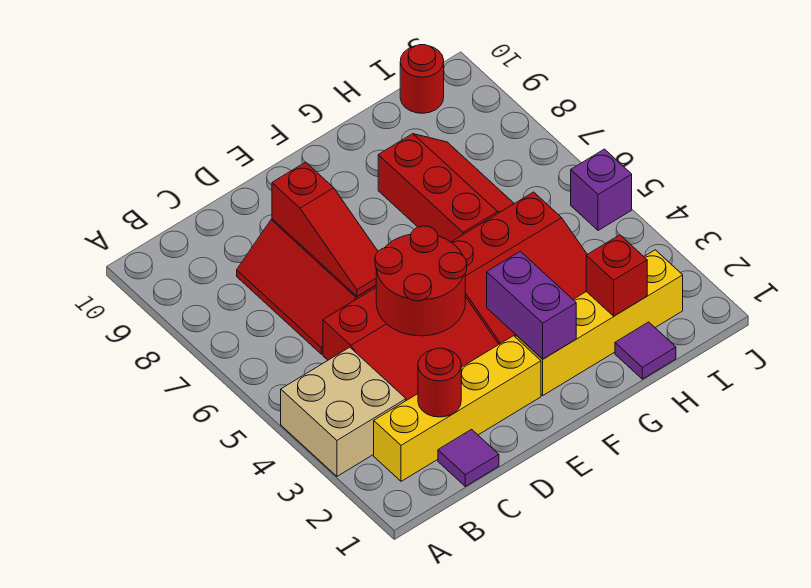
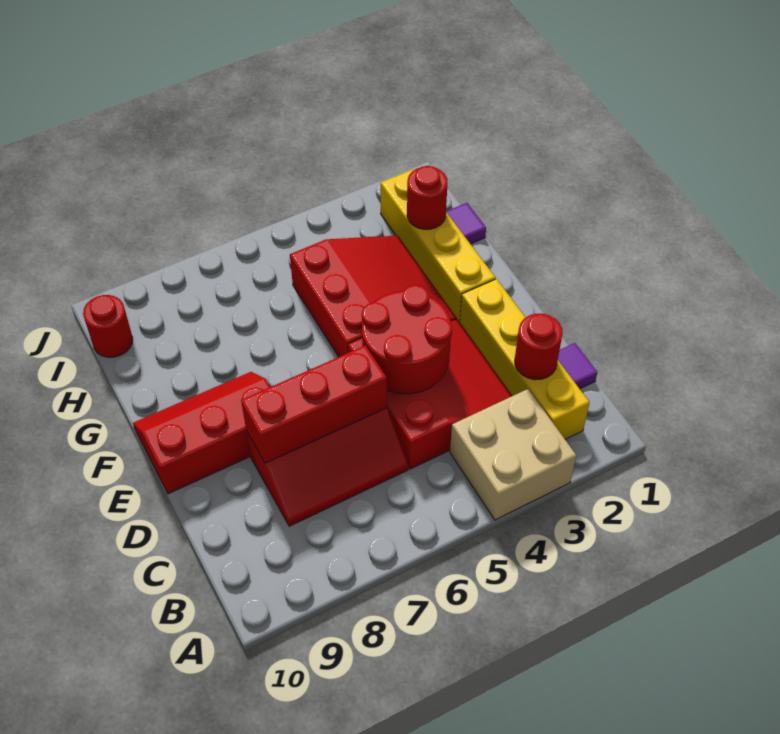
red slope D6:D8 level 2 top 8 -> red brick D6:D8 level 2
purple brick F2:F3 level 2 -> none
red slope G6:H8 level 1 top G -> red slope E8:F10 level 1 top E
red brick H2 level 2 -> red round brick H2 level 2
purple brick J5 level 1 -> none

